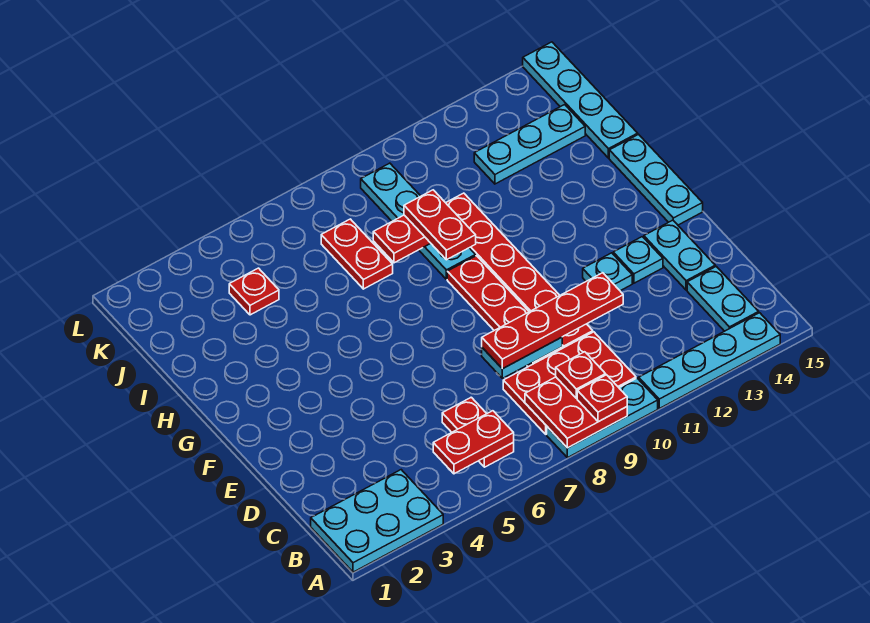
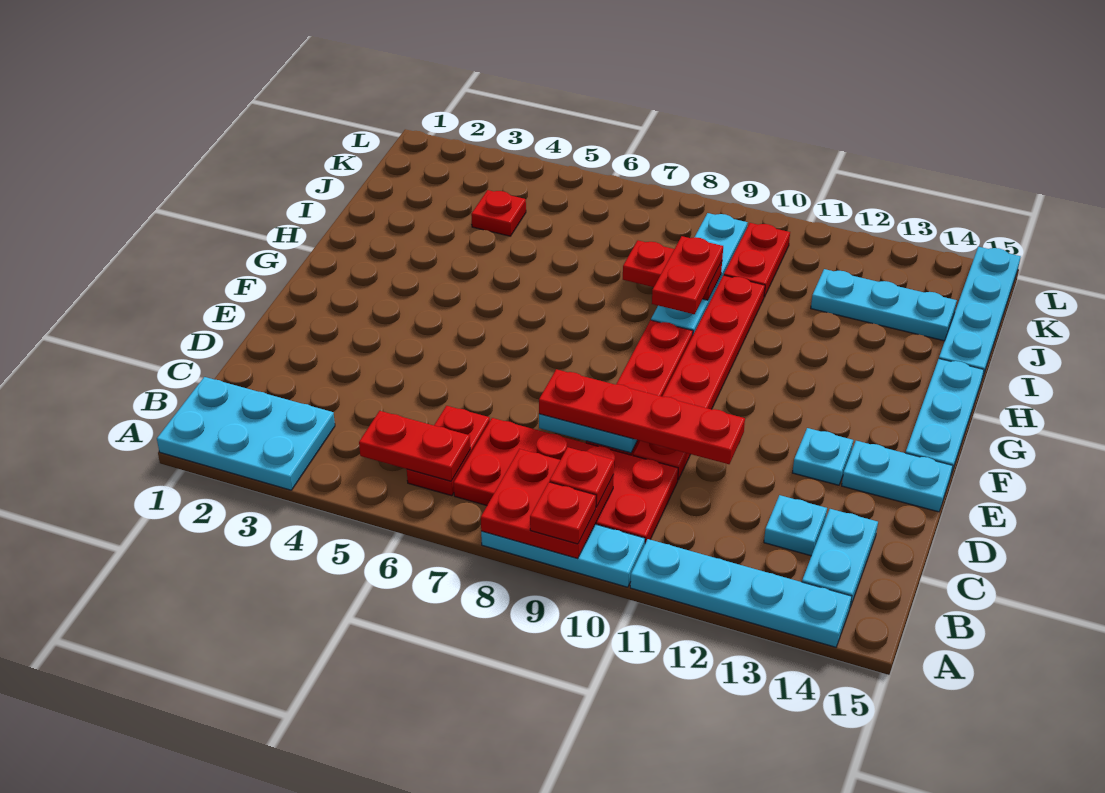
red plate B8:C10 level 1 -> red plate B7:C10 level 1
cyan plate D14:E14 level 1 -> cyan plate E14:E15 level 1
cyan plate E12 level 1 -> cyan plate C13 level 1
red plate I7:J7 level 1 -> red plate J10:K10 level 1

